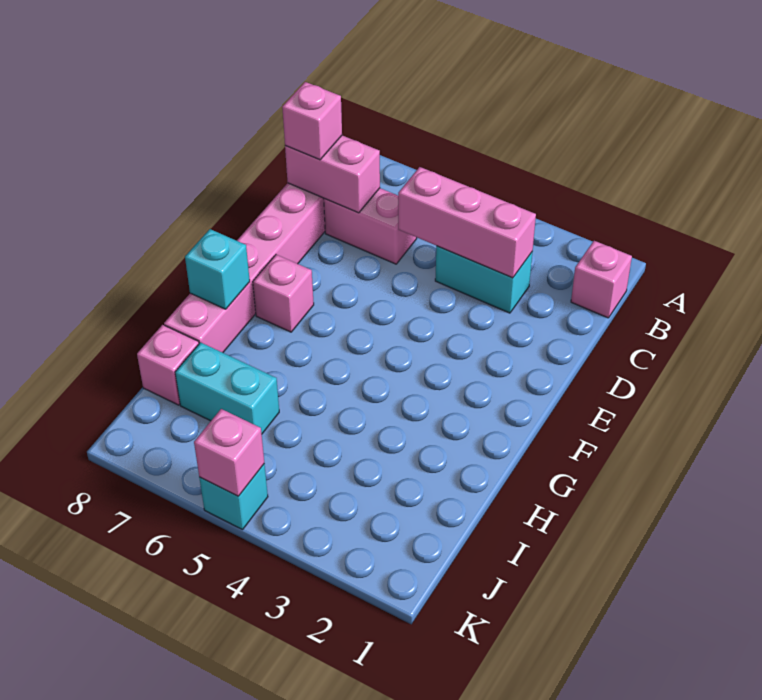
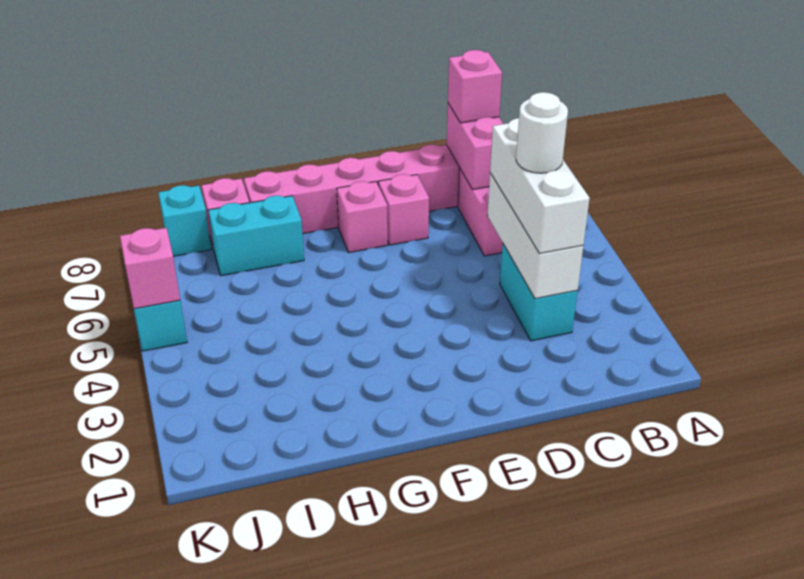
pink brick B1 level 1 -> pink brick E7 level 1
pink brick C3:C5 level 2 -> white brick C3:C5 level 2
none -> white brick C3:C5 level 3
none -> white round brick C4 level 4
cyan brick G8 level 2 -> cyan brick J8 level 1
cyan brick I6:I7 level 1 -> cyan brick H7:I7 level 1

